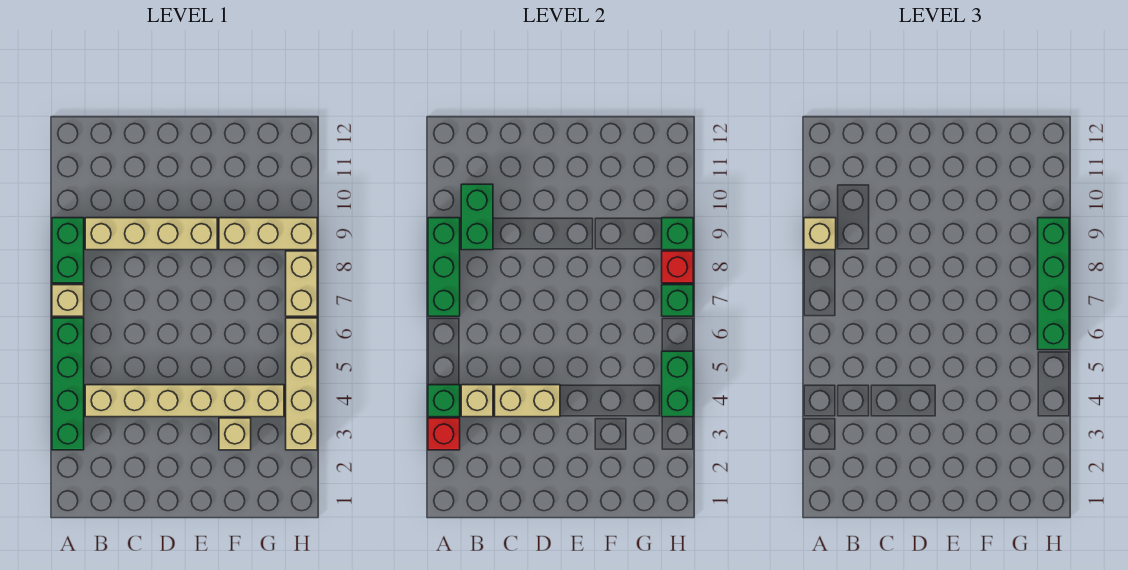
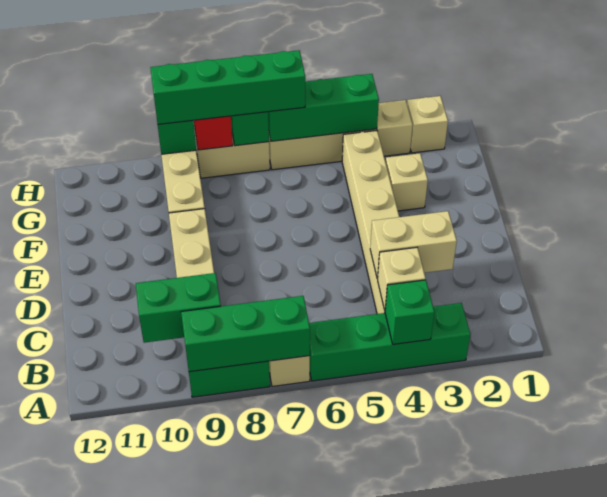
red brick A3 level 2 -> none
tan brick A9 level 3 -> tan brick H2 level 1
tan brick C4:D4 level 2 -> tan brick C3:C4 level 2
green brick H4:H5 level 2 -> green brick H4:H6 level 2

